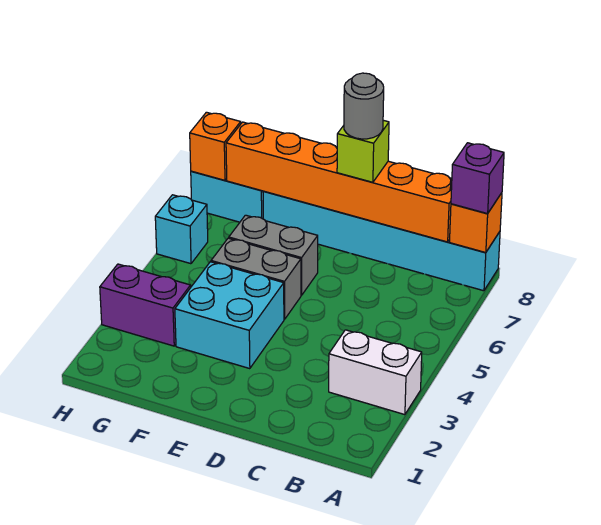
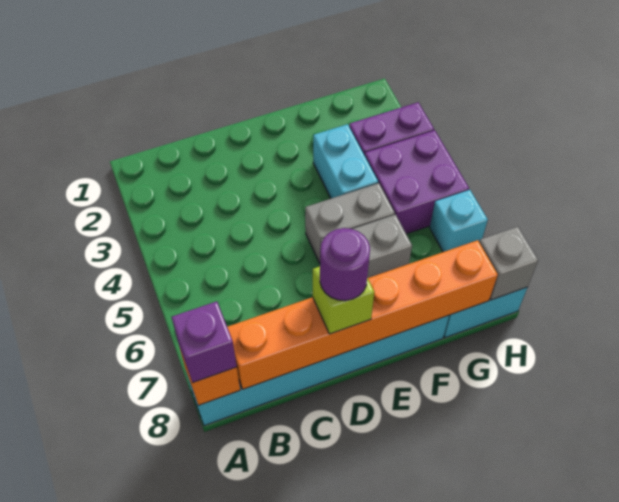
white brick A3:B3 level 1 -> none
grey round brick D8 level 4 -> purple round brick D8 level 4
cyan brick E3:F4 level 1 -> cyan brick F3:F4 level 1
none -> purple brick G4:H5 level 1
orange brick H8 level 2 -> grey brick H8 level 2

